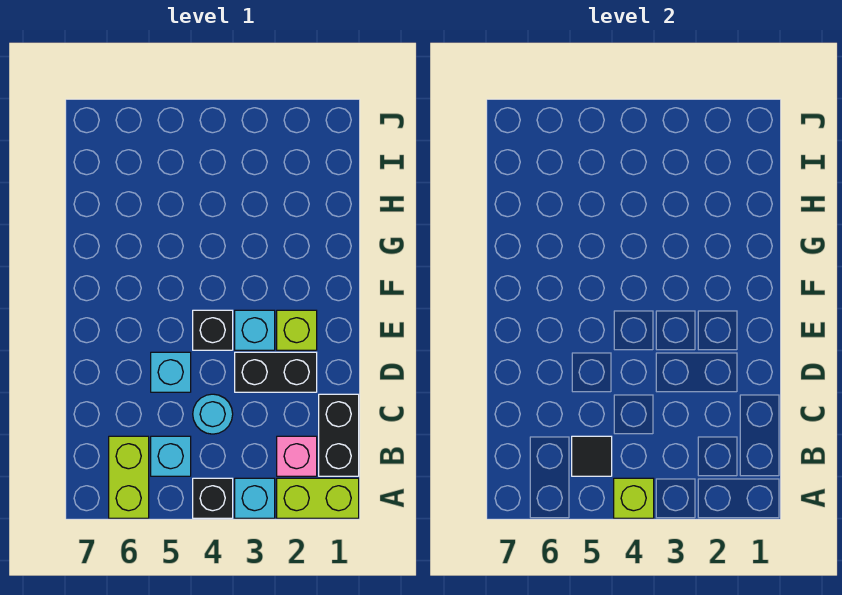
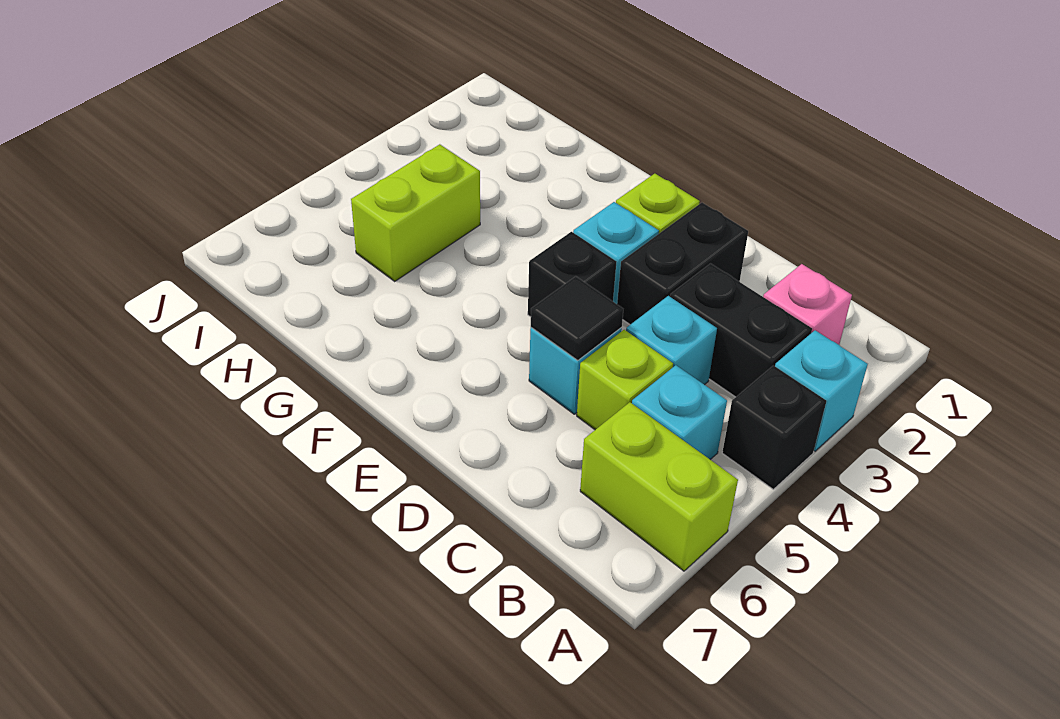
lime brick A1:A2 level 1 -> lime brick H4:H5 level 1
lime brick A4 level 2 -> lime brick C5 level 1
black brick B1:C1 level 1 -> black brick B3:C3 level 1
black tile B5 level 2 -> black tile D5 level 2
cyan round brick C4 level 1 -> cyan brick C4 level 1

